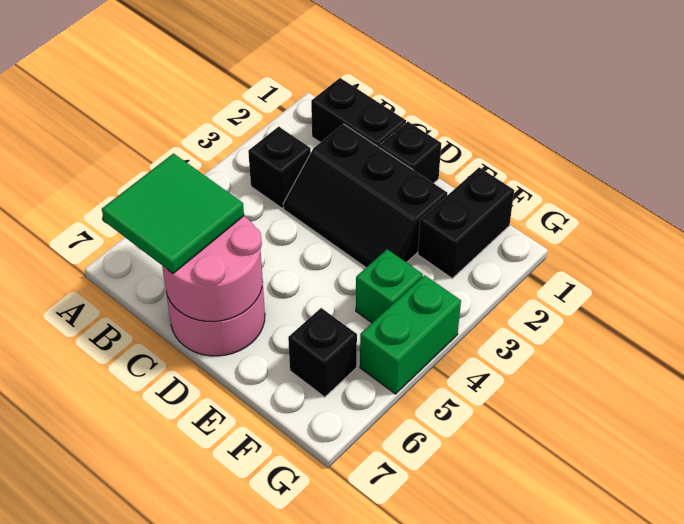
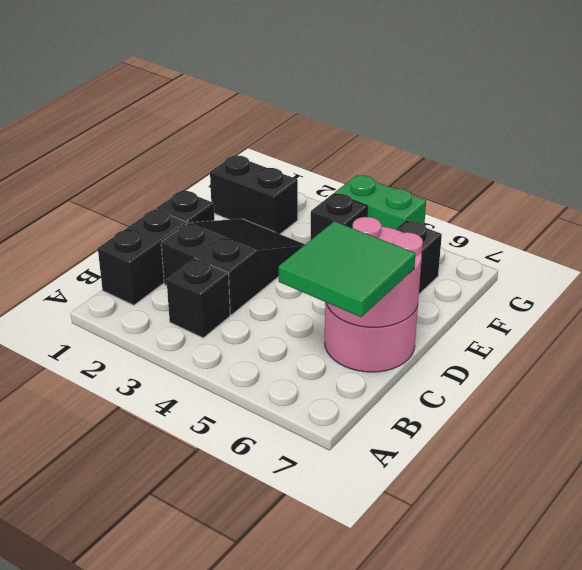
black slope C2:E3 level 1 top 2 -> black slope C2:E3 level 1 top C
green brick F4 level 1 -> black brick F4 level 1

